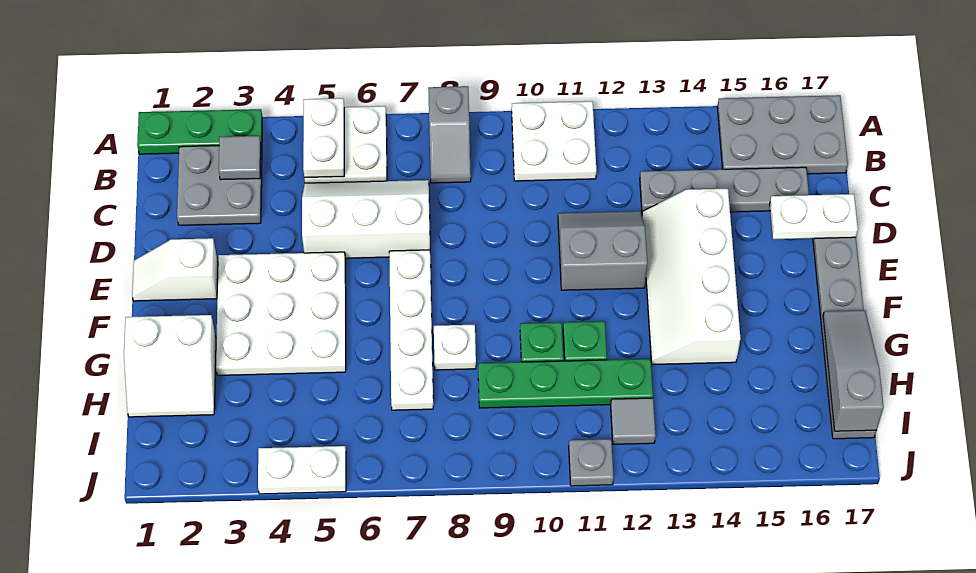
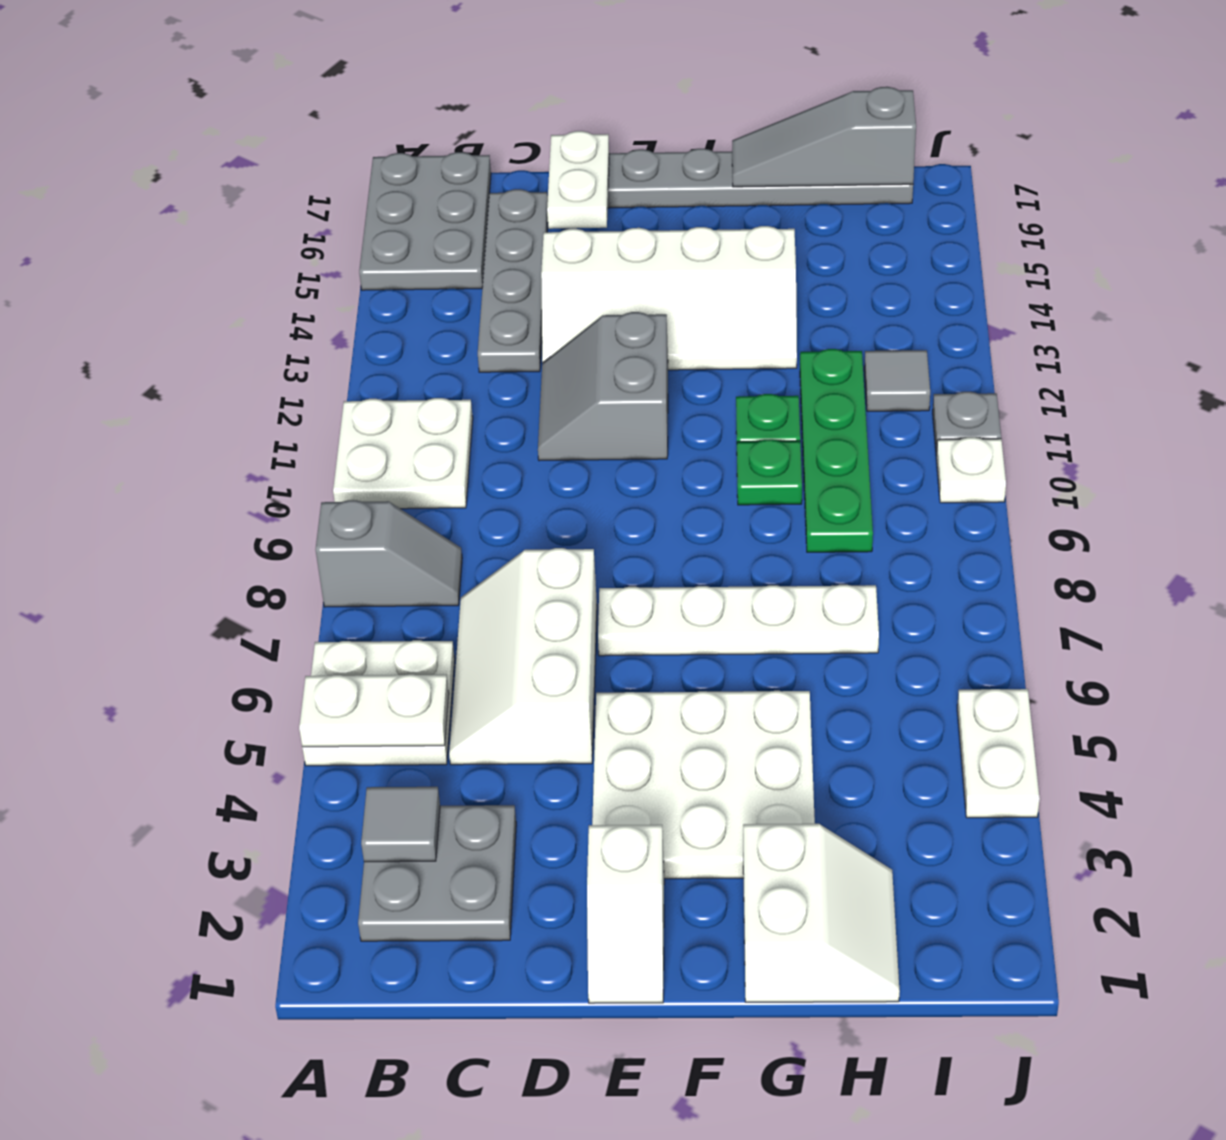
green plate A1:A3 level 1 -> none
white plate G8 level 1 -> white plate J10 level 1

